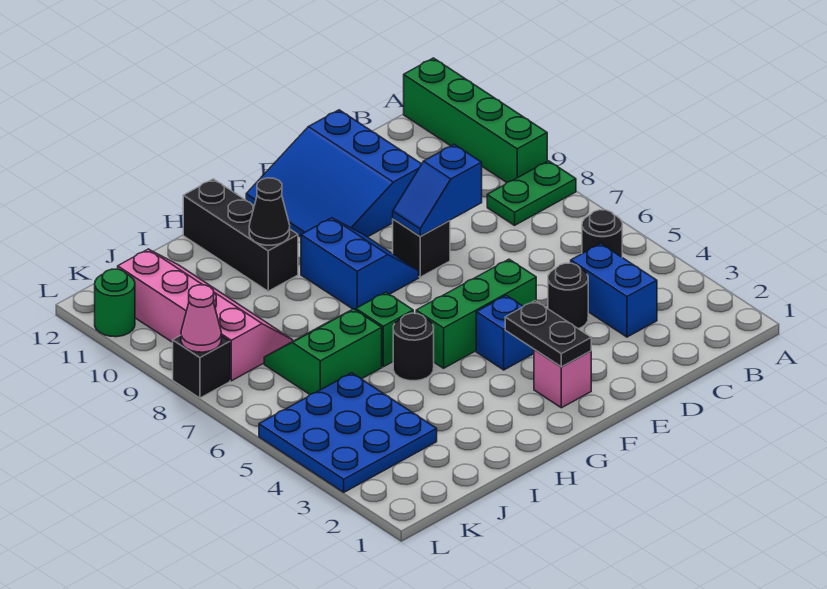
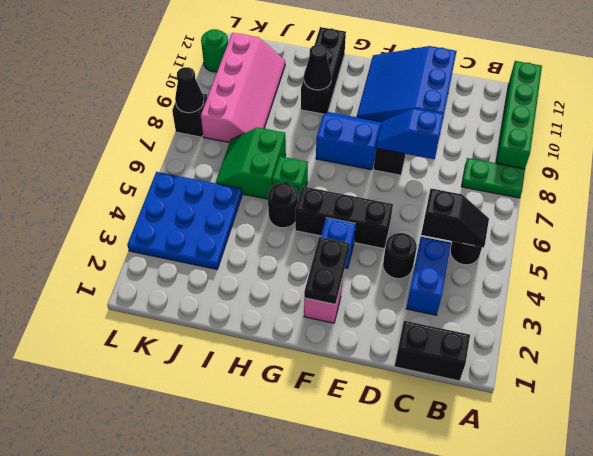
none -> black brick B1:C1 level 1
none -> black slope B5:C5 level 2 top C
green brick E5:G5 level 1 -> black brick E5:G5 level 1
blue slope F8:G9 level 1 top G -> blue slope F8:G9 level 1 top 8
green slope I6:J7 level 1 top 6 -> green slope I6:J7 level 1 top I
pink cone L8 level 2 -> black cone L8 level 2

